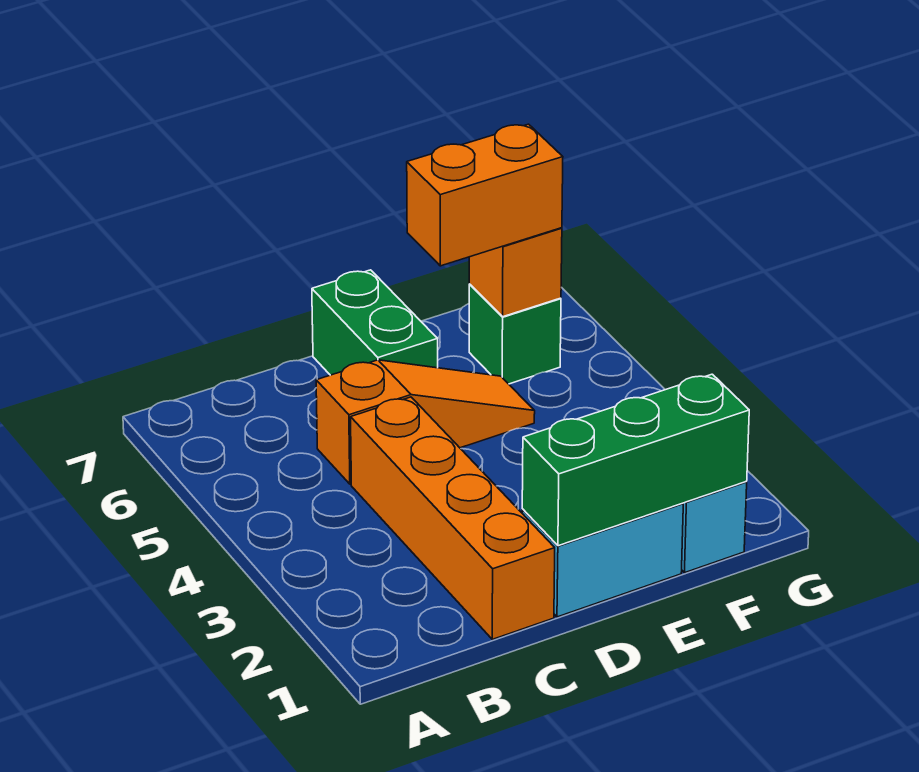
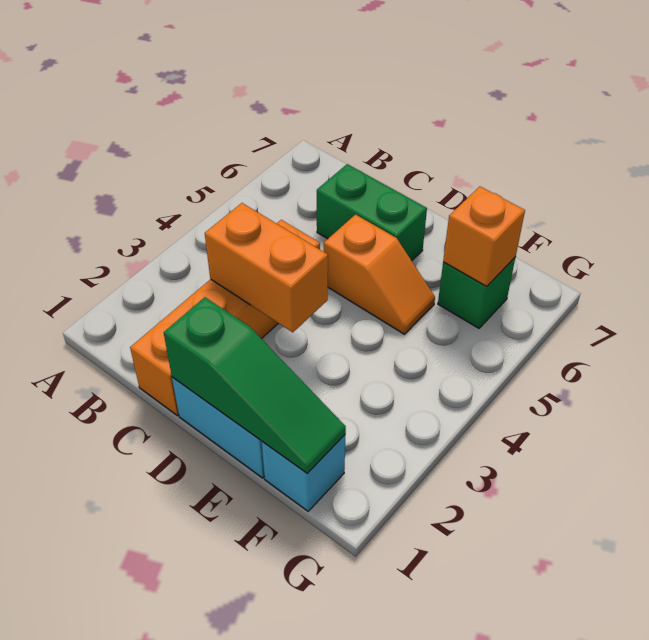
orange slope C5:E5 level 1 top C -> orange slope D5:E5 level 1 top D
green brick D1:F1 level 2 -> green slope D1:F1 level 2 top D
green brick D6:D7 level 1 -> green brick C6:D6 level 1
orange brick E6:F6 level 3 -> orange brick C3:D3 level 2

